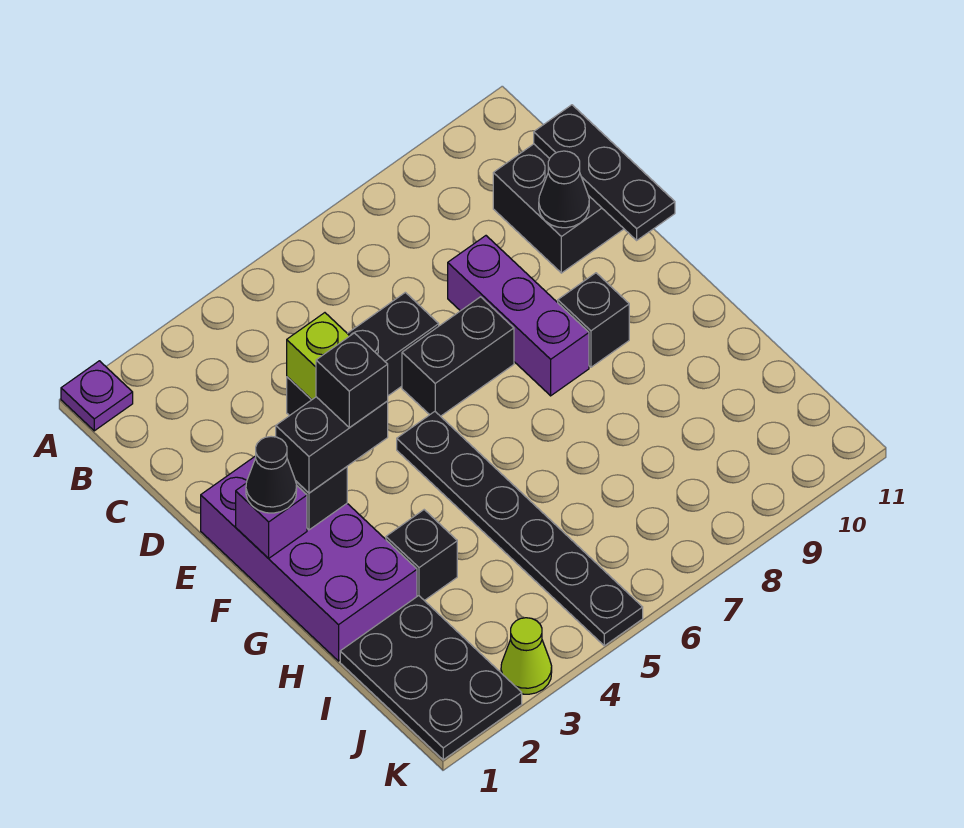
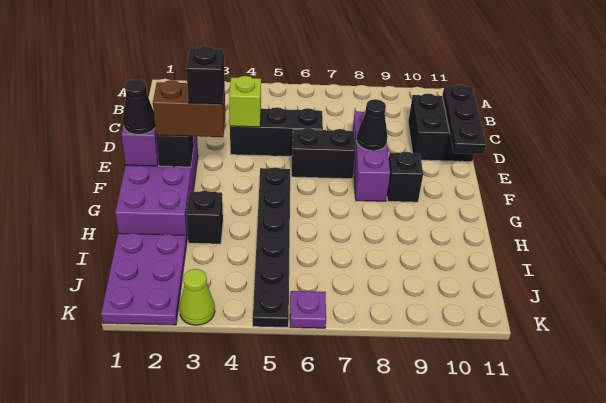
purple plate A1 level 1 -> purple plate K6 level 1
black cone D10 level 2 -> black cone E8 level 2
black brick F2:F3 level 3 -> brown brick F2:F3 level 3
black plate I1:K2 level 1 -> purple plate I1:K2 level 1

